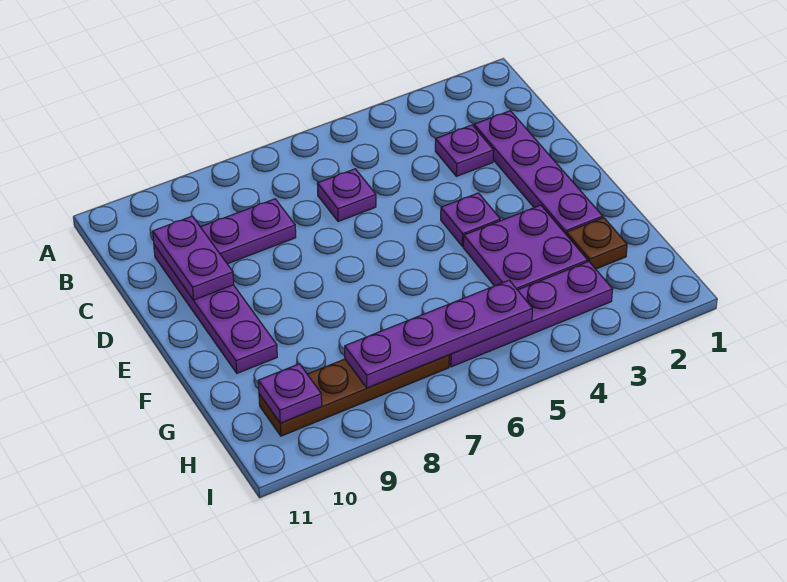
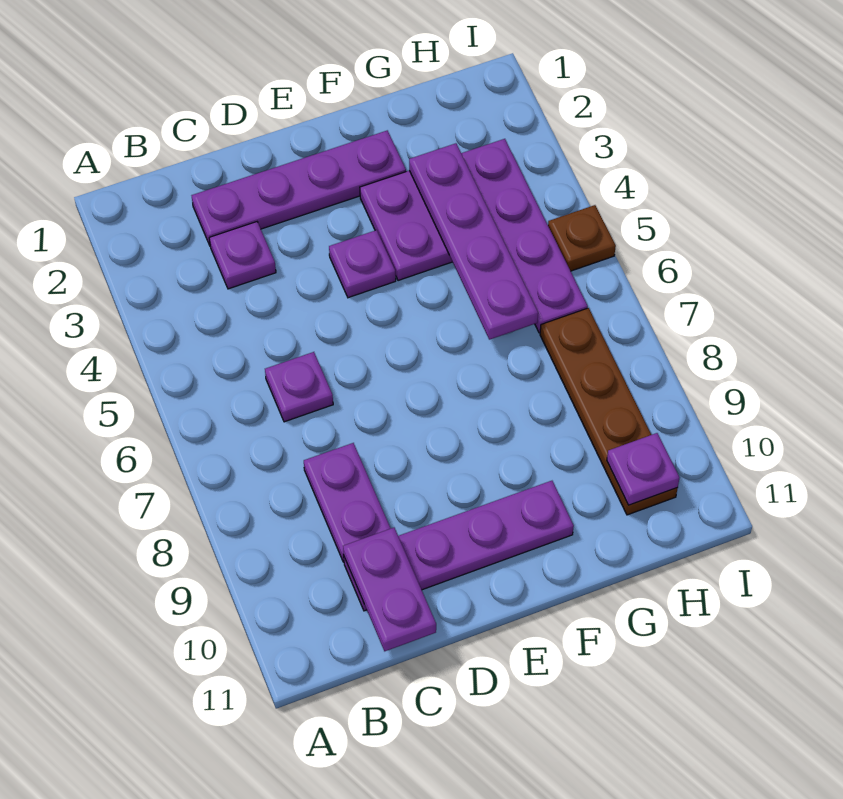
purple plate C10:D10 level 2 -> purple plate C10:C11 level 2
brown plate G2 level 1 -> brown plate I5 level 1
purple plate H5:H8 level 2 -> purple plate G3:G6 level 2

